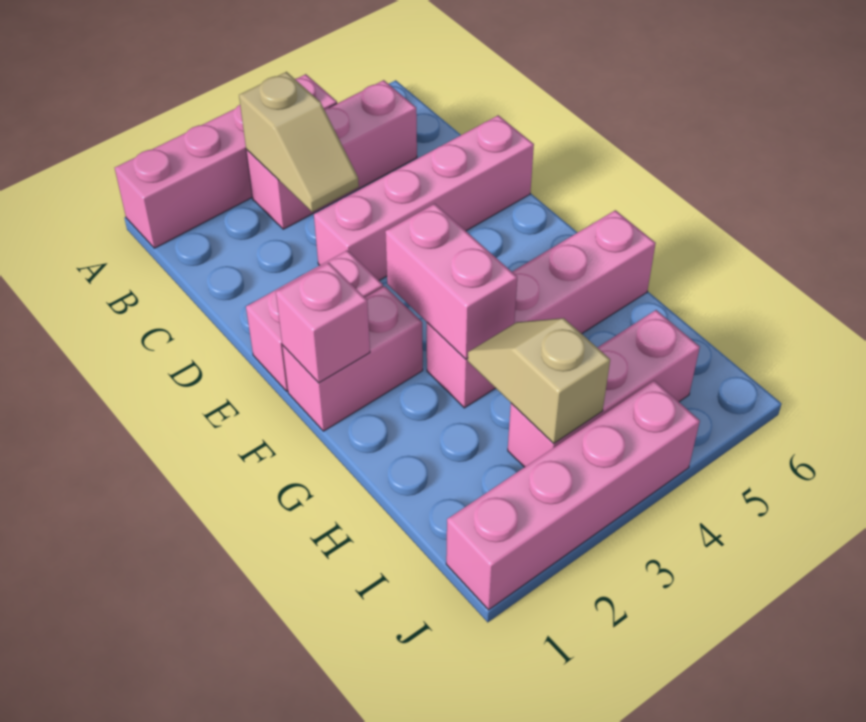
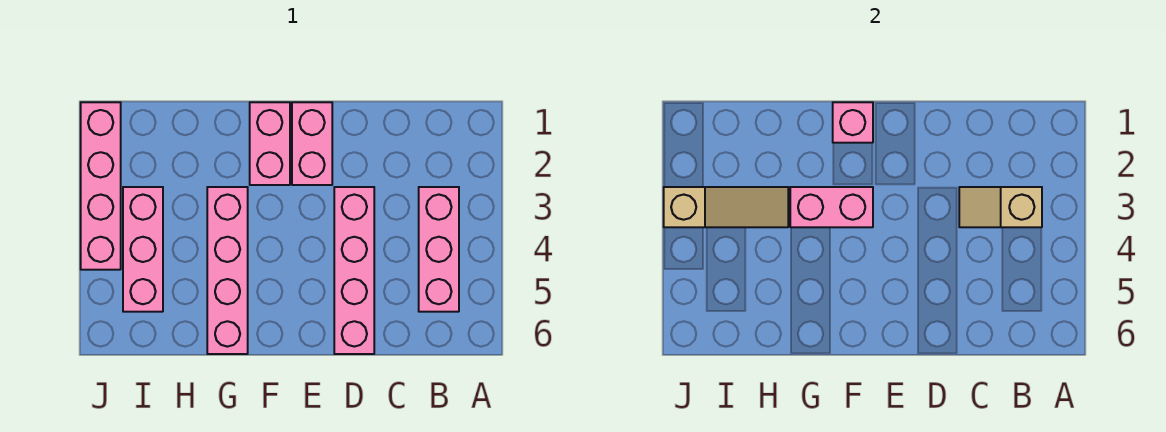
pink brick A1:A4 level 1 -> none
tan slope H3:I3 level 2 top I -> tan slope H3:J3 level 2 top J

